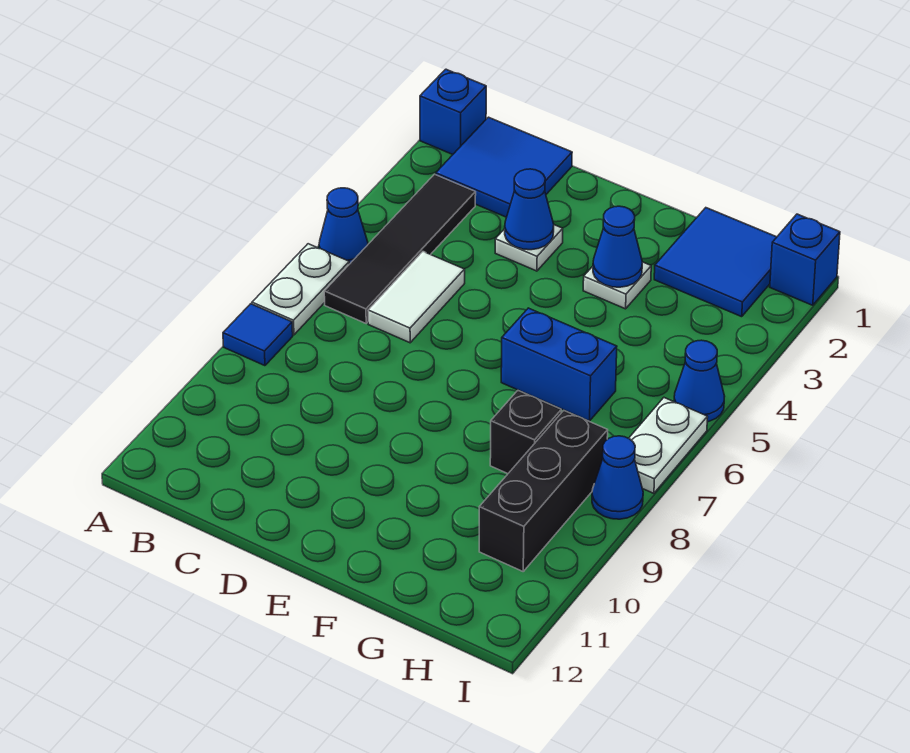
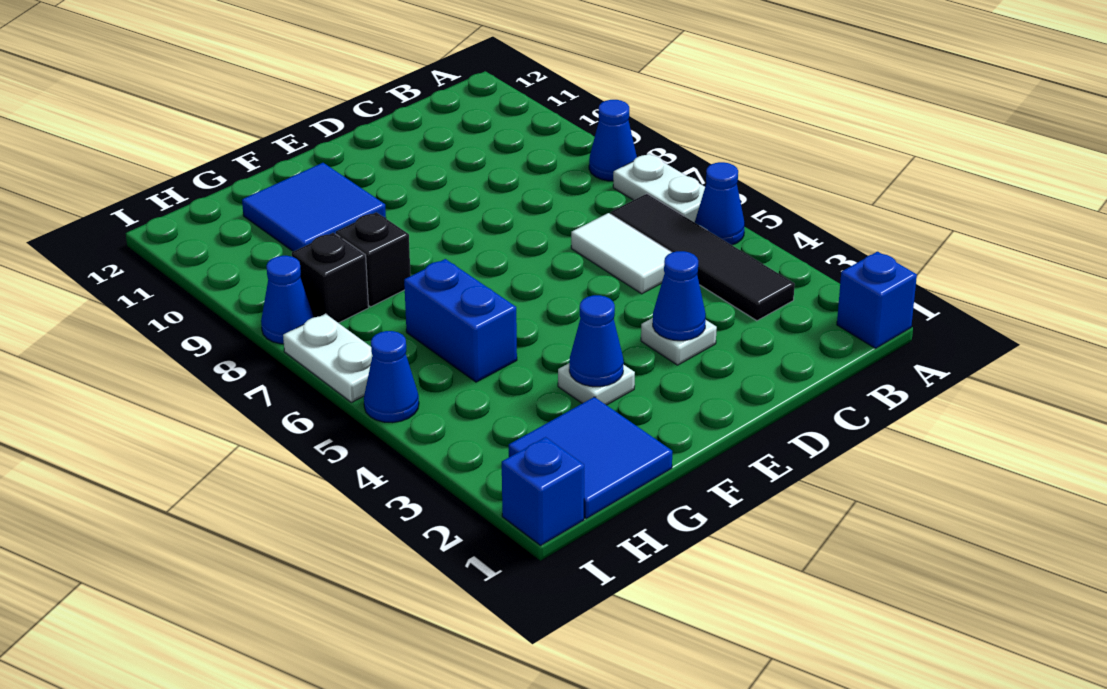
blue tile A8 level 1 -> blue cone A8 level 1
blue tile B1:C2 level 1 -> blue tile F10:G11 level 1
blue brick F6:G6 level 1 -> blue brick G5:G6 level 1
black brick H8:H10 level 1 -> black brick H8 level 1

